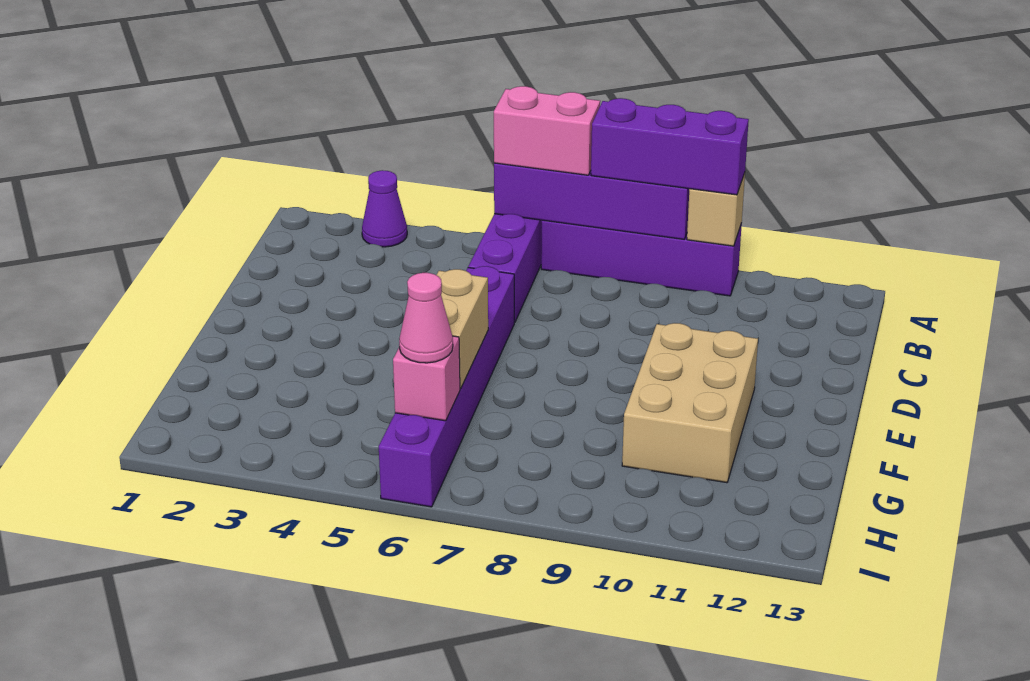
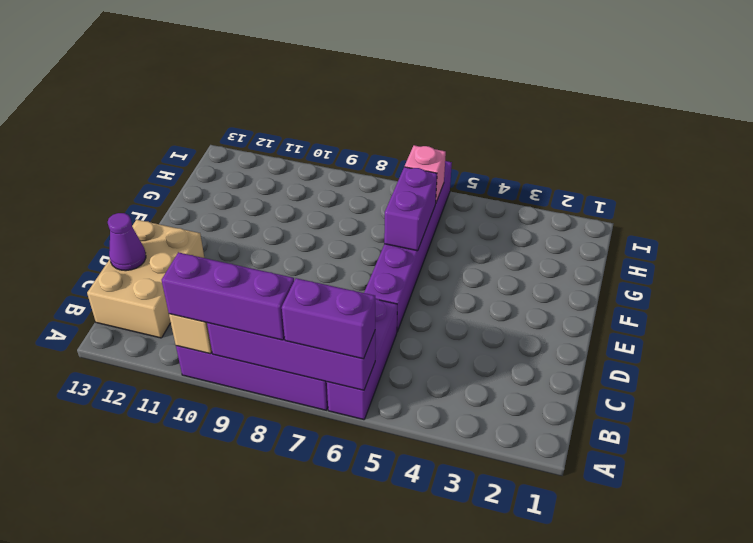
purple cone A3 level 1 -> purple cone C13 level 2
pink brick A6:A7 level 3 -> purple brick A6:A7 level 3
tan brick E10:G11 level 1 -> tan brick B12:D13 level 1
tan brick F6:G6 level 2 -> purple brick F6:G6 level 2
pink cone H6 level 3 -> none

